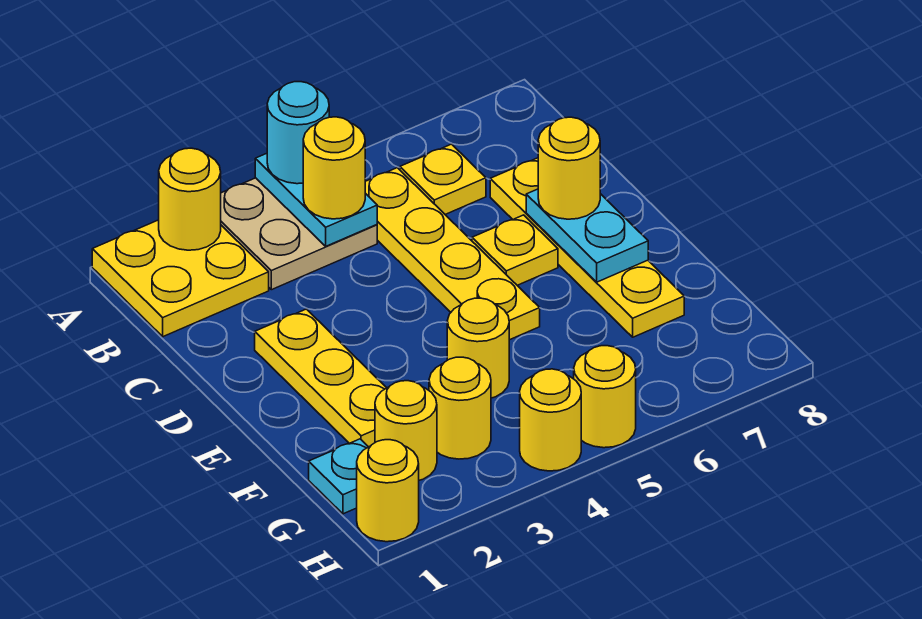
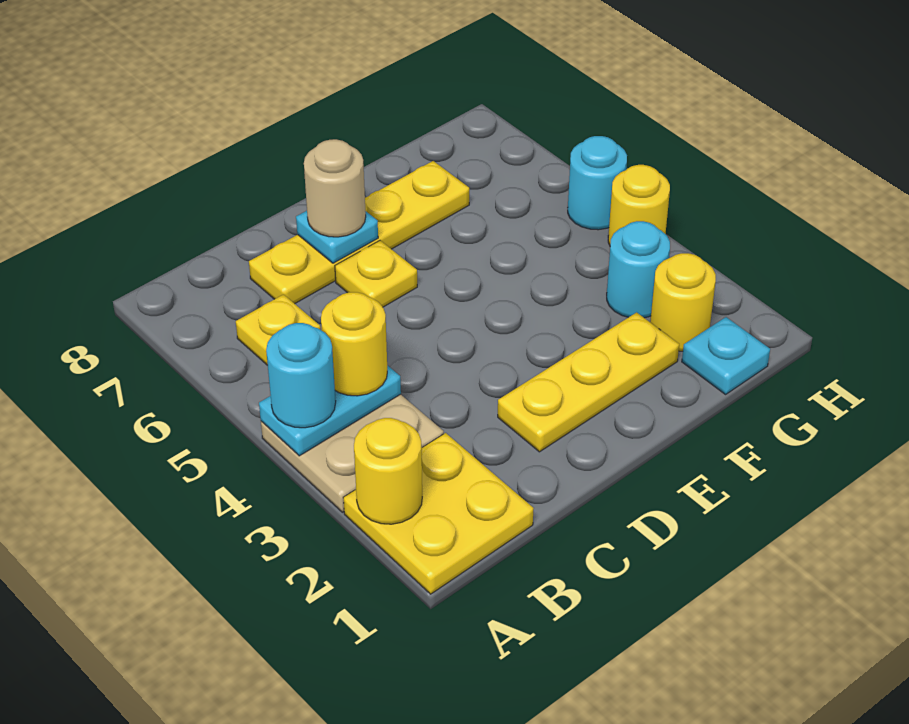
yellow plate B5:E5 level 1 -> none
cyan plate D7:E7 level 2 -> cyan plate D7 level 2
yellow round brick D7 level 3 -> tan round brick D7 level 3
yellow round brick F4 level 1 -> none
yellow round brick G3 level 1 -> cyan round brick G3 level 1
yellow round brick H1 level 1 -> none
yellow round brick H5 level 1 -> cyan round brick H5 level 1

